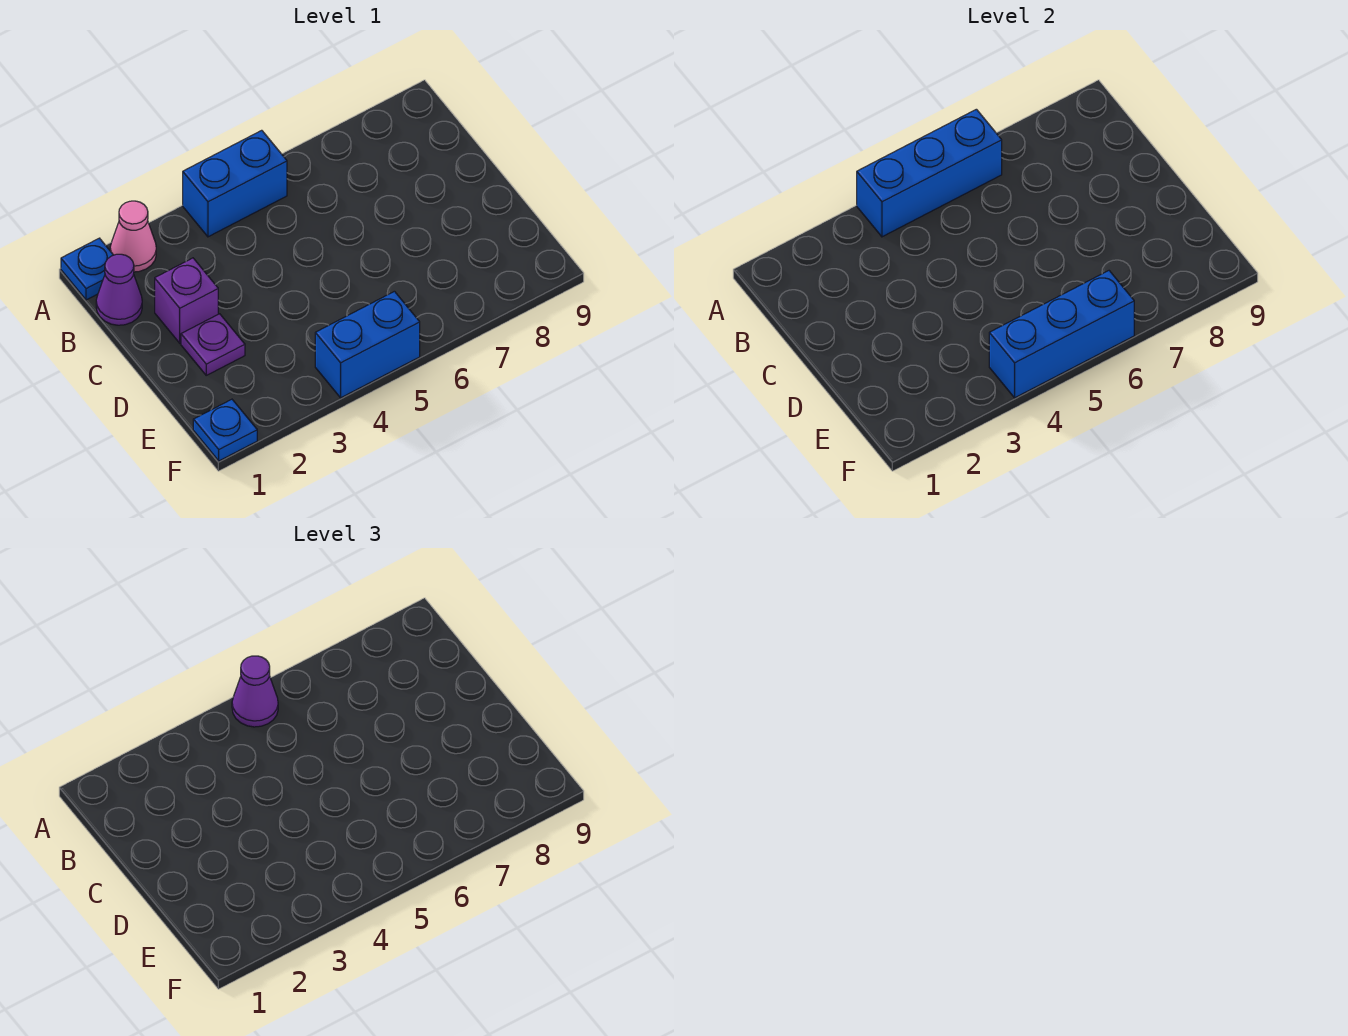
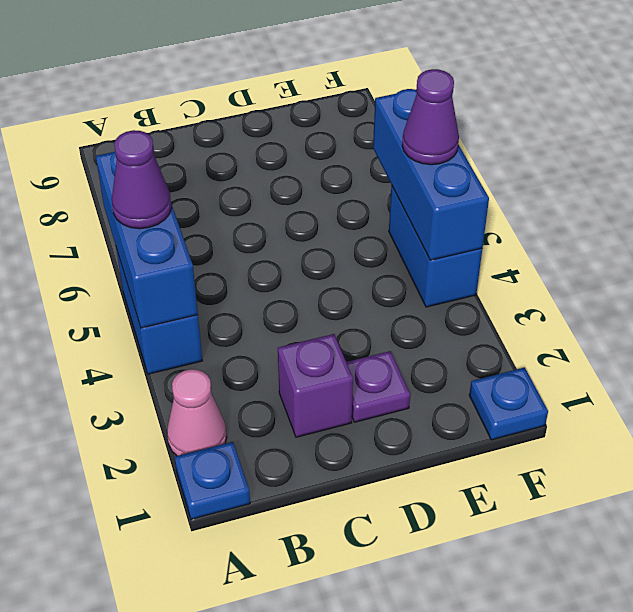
purple cone B1 level 1 -> purple cone F5 level 3

